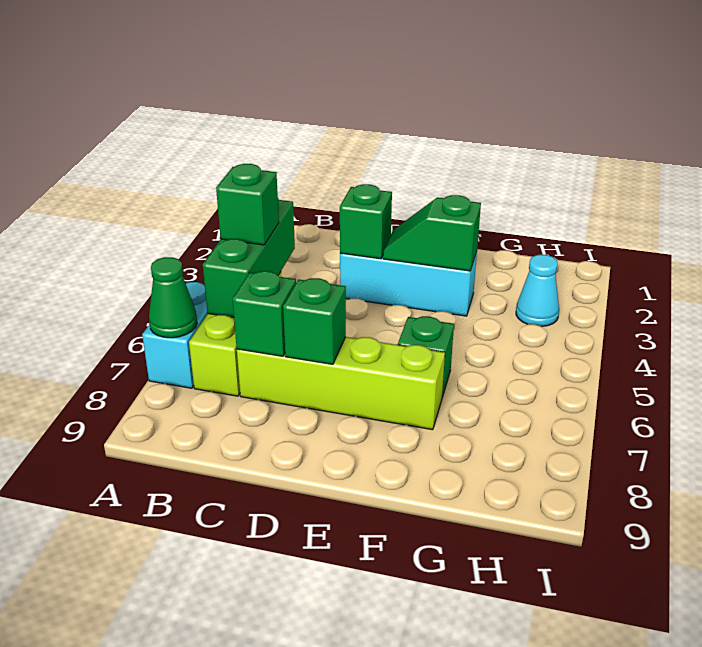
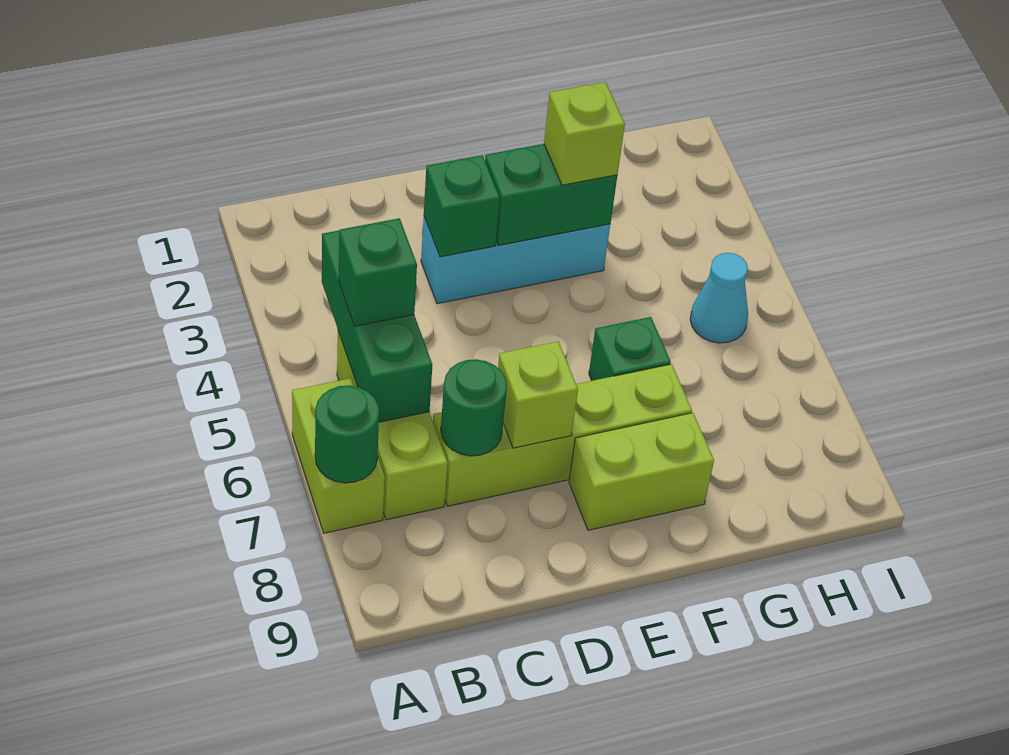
cyan brick A6:A7 level 1 -> lime brick A6:A7 level 1
green cone A7 level 2 -> green round brick A7 level 2
green brick C7 level 2 -> green round brick C7 level 2
green brick D7 level 2 -> lime brick D7 level 2
green slope E3:F3 level 2 top F -> green brick E3:F3 level 2
none -> lime brick E8:F8 level 1
none -> lime brick F3 level 3
cyan cone H3 level 1 -> cyan cone H5 level 1

